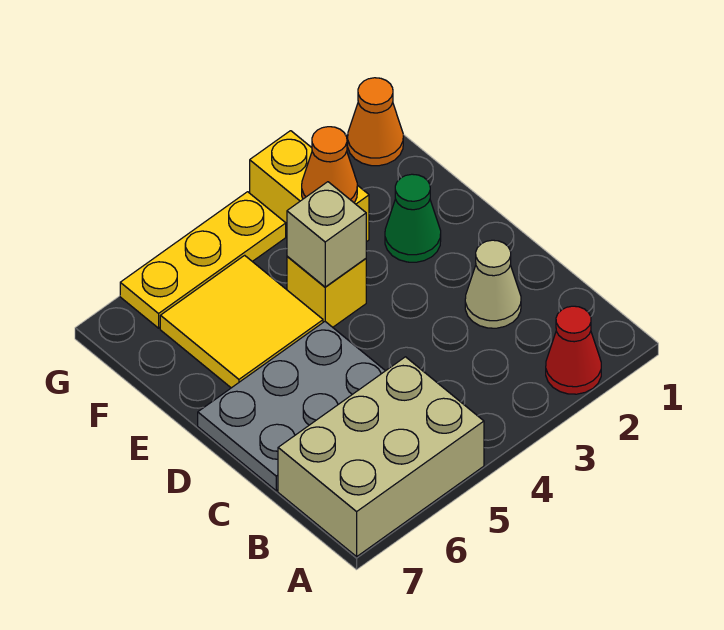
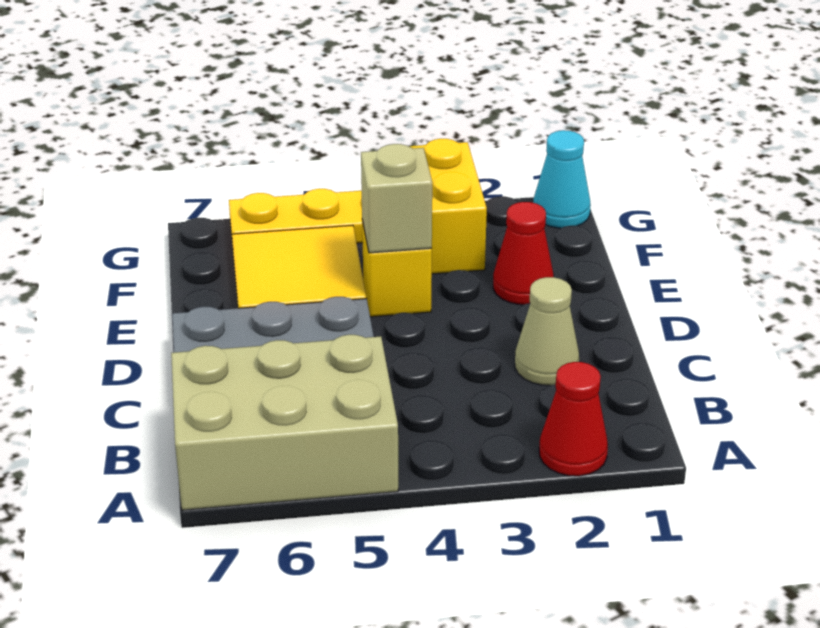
green cone E2 level 1 -> red cone E2 level 1
orange cone F3 level 2 -> none
orange cone G1 level 1 -> cyan cone G1 level 1

